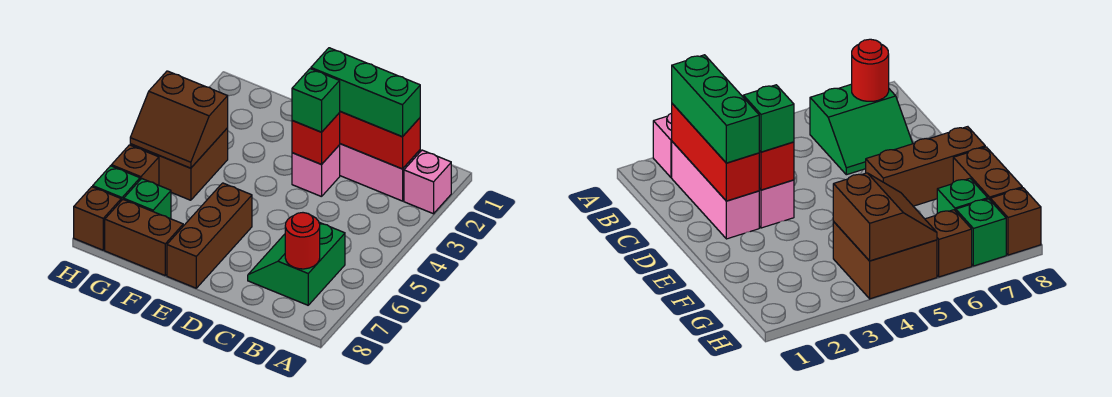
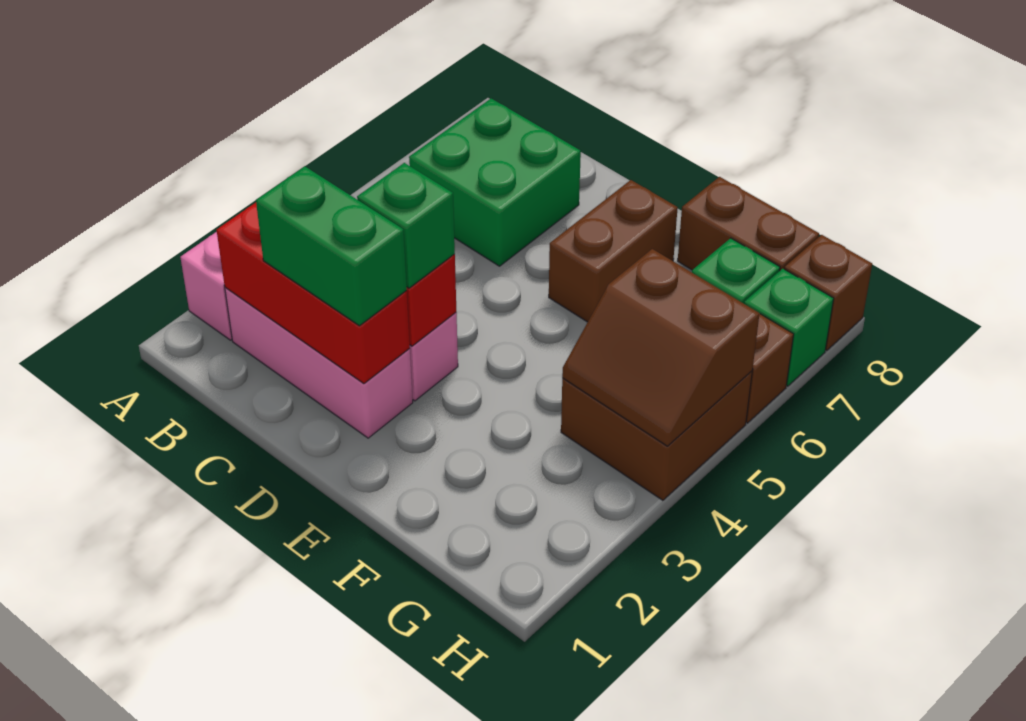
green brick B2:D2 level 3 -> green brick C2:D2 level 3
green slope B6:C7 level 1 top B -> green brick B6:C7 level 1
red round brick B7 level 2 -> none
brown brick E6:E8 level 1 -> brown brick E6:E7 level 1
brown slope G4:H5 level 2 top 4 -> brown slope G4:H5 level 2 top 5

